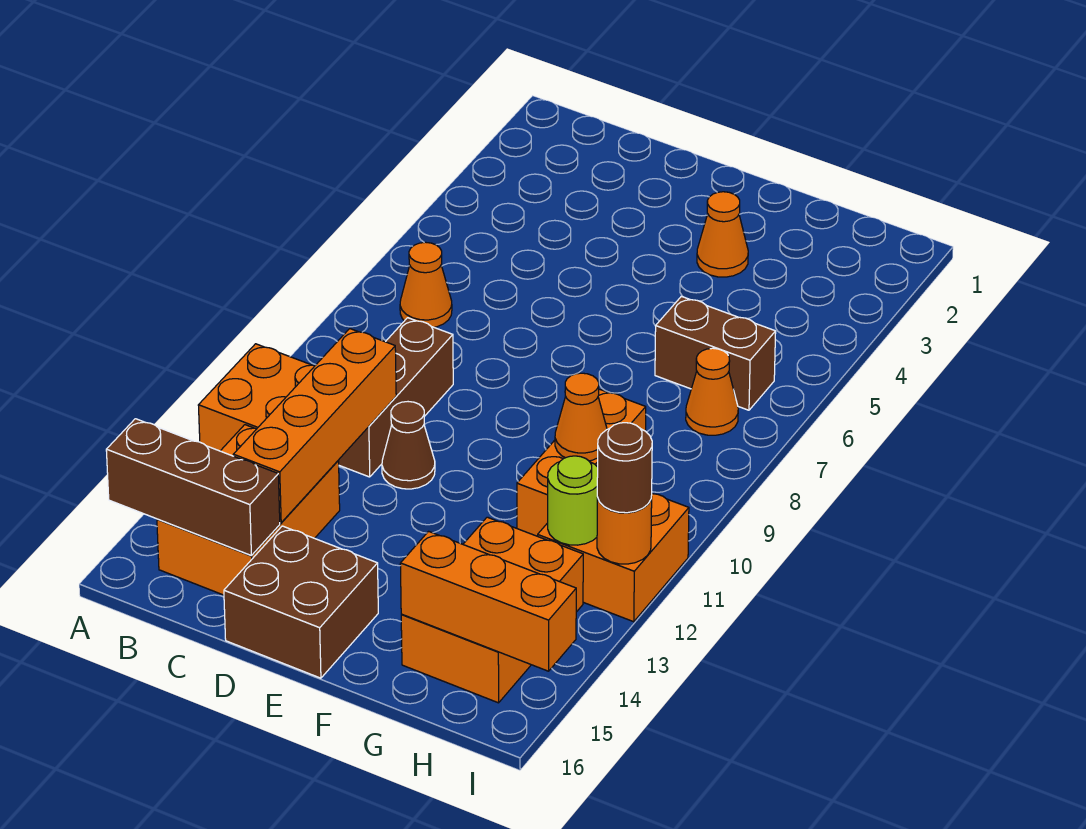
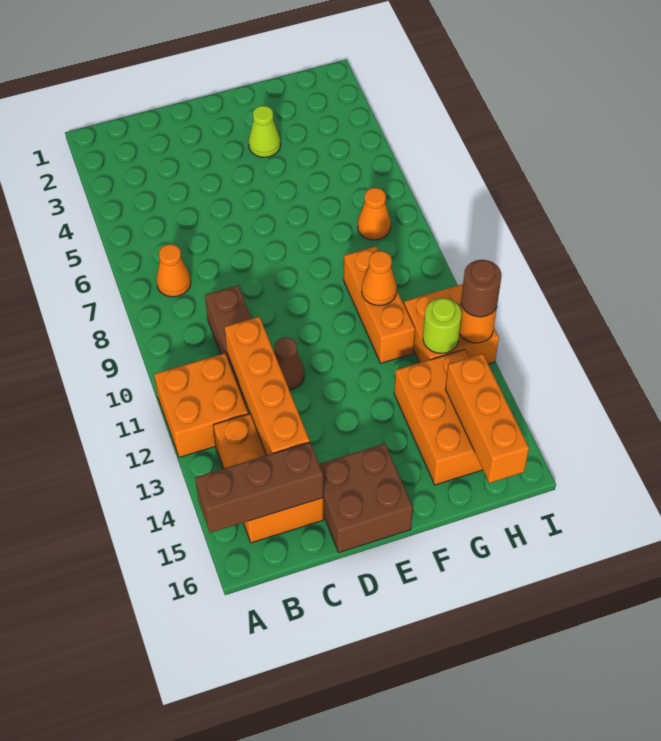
orange cone F3 level 1 -> lime cone F3 level 1
brown brick G6:H6 level 1 -> none
orange brick G15:I15 level 2 -> orange brick H14:H16 level 2

